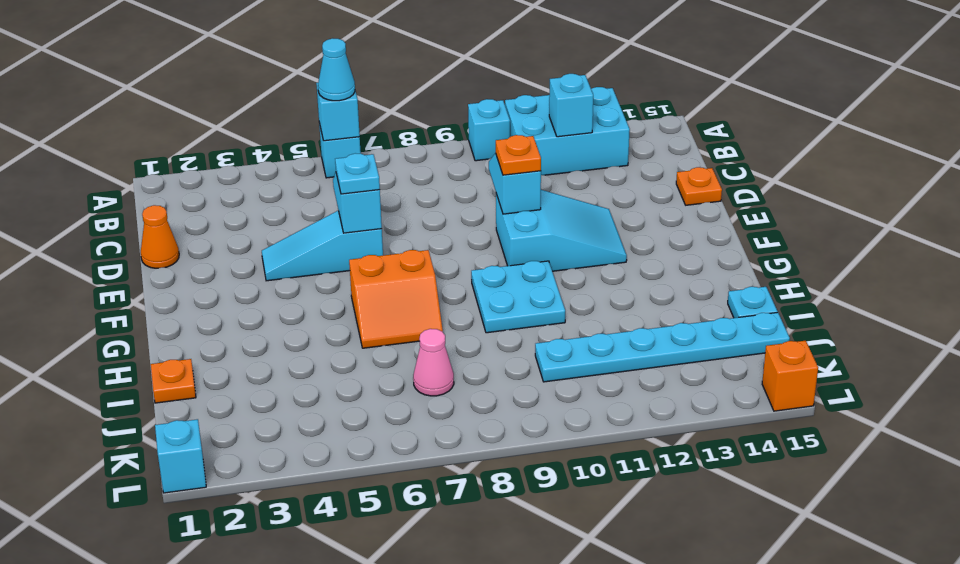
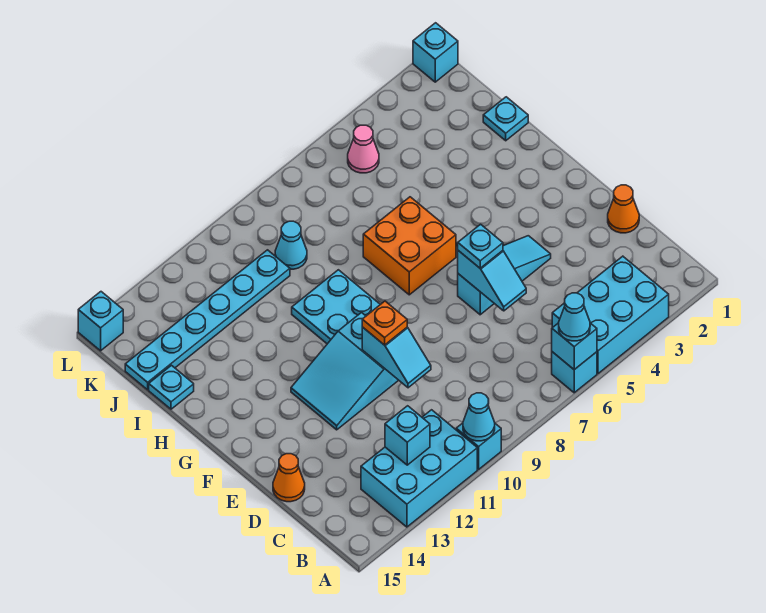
none -> cyan brick A3:B5 level 1
none -> cyan cone A10 level 2
orange plate D15 level 1 -> orange cone D15 level 1
orange slope G6:H7 level 1 top G -> orange brick G6:H7 level 1
orange plate I1 level 1 -> cyan plate I1 level 1
pink cone J7 level 1 -> pink cone K5 level 1
none -> cyan cone J9 level 1
orange brick L15 level 1 -> cyan brick L15 level 1

